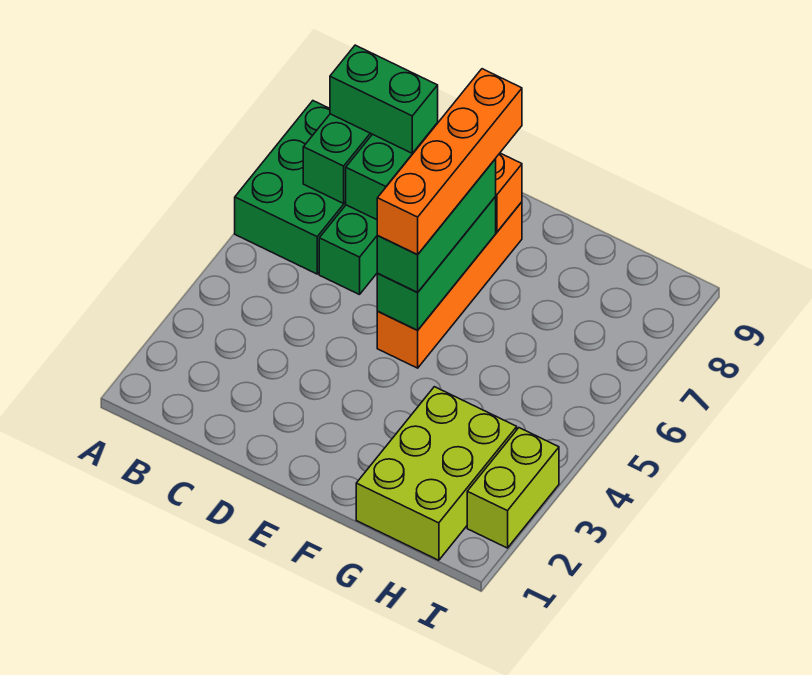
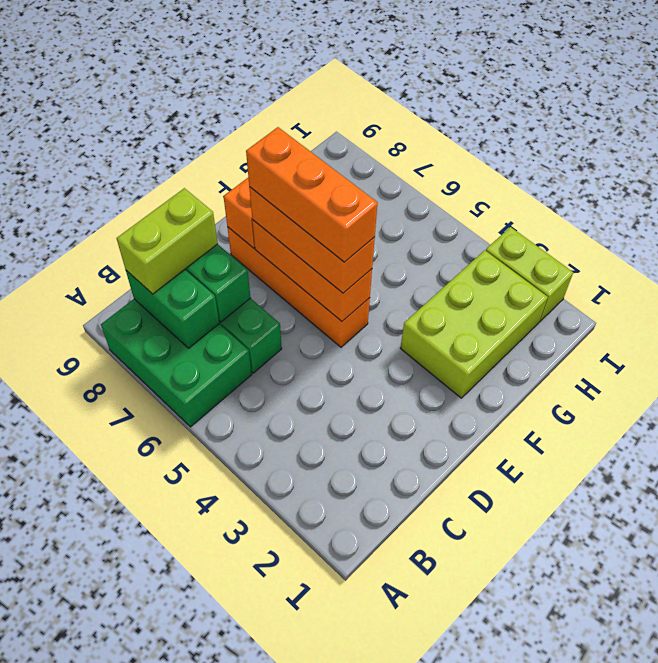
green brick B8:C8 level 3 -> lime brick B8:C8 level 3
green brick E5:E7 level 2 -> orange brick E5:E7 level 2
green brick E5:E7 level 3 -> orange brick E5:E7 level 3
orange brick E5:E8 level 4 -> orange brick E5:E7 level 4
lime brick G1:H3 level 1 -> lime brick F2:H3 level 1

